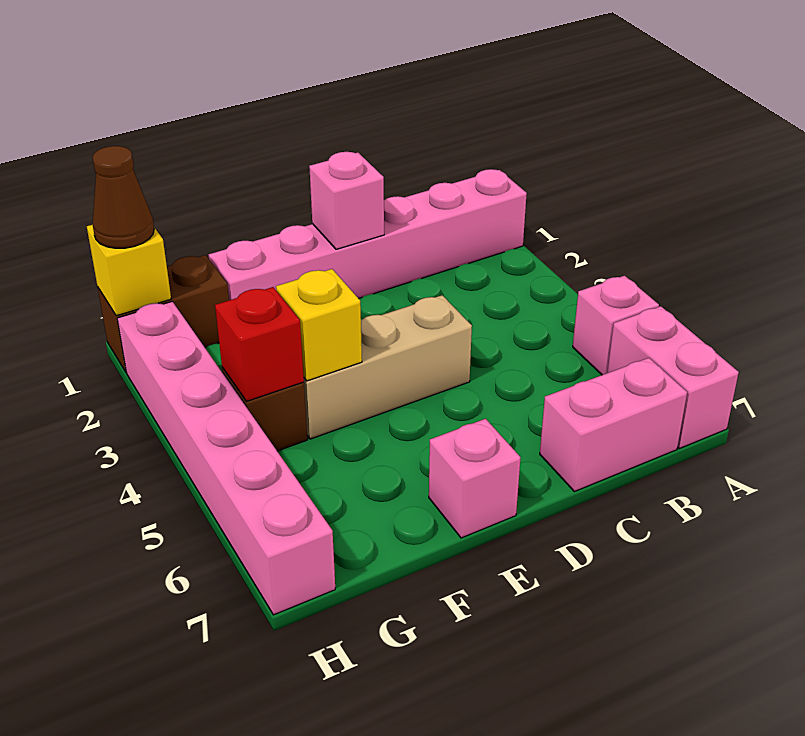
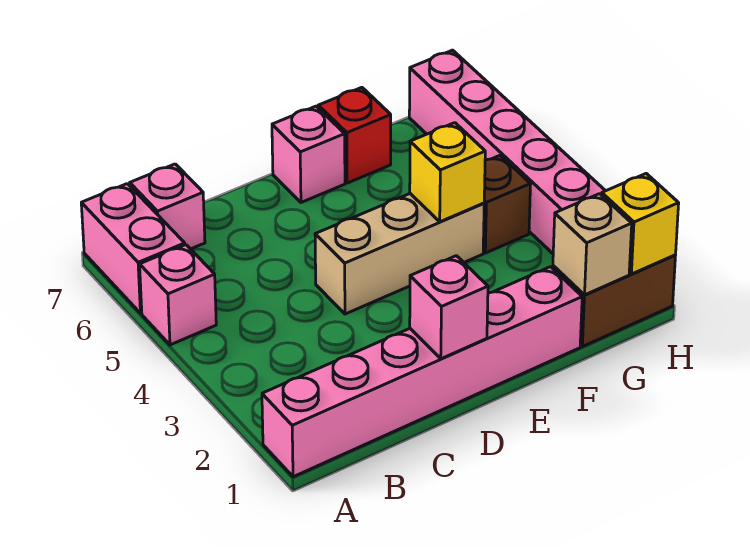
pink brick B7:C7 level 1 -> pink brick B7 level 1
none -> tan brick G1 level 2
red brick G4 level 2 -> red brick F7 level 1
brown cone H1 level 3 -> none

